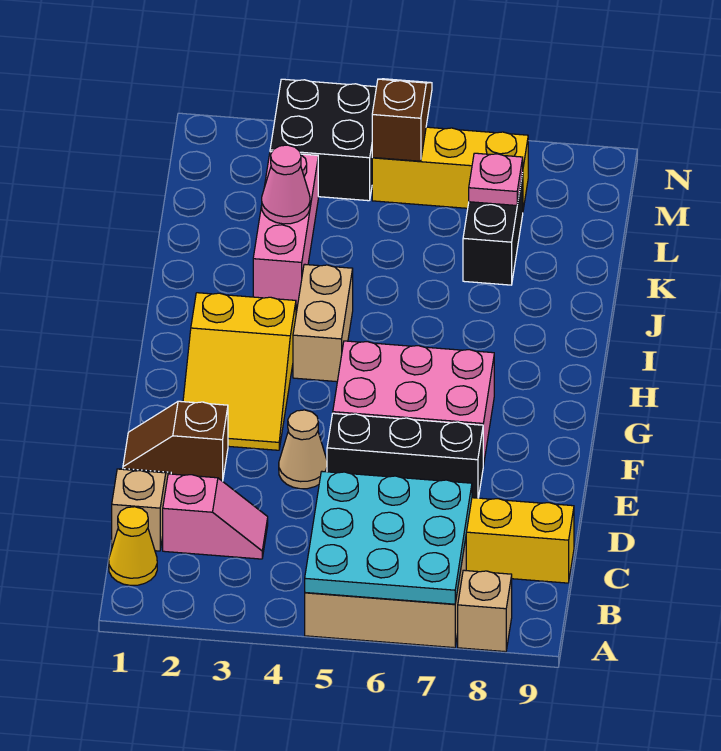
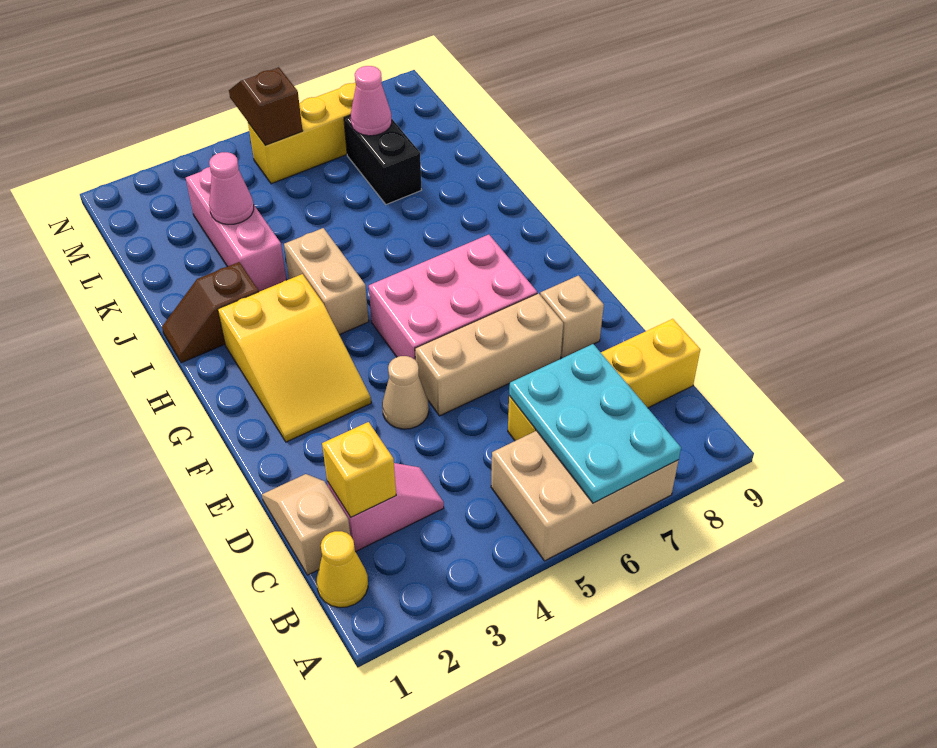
cyan plate A5:C7 level 2 -> cyan plate A6:C7 level 2
tan brick A8 level 1 -> tan brick E8 level 1
none -> yellow brick C2 level 2
brown slope E1:E2 level 1 top 2 -> brown slope I1:I2 level 1 top 2
black brick E5:E7 level 1 -> tan brick E5:E7 level 1
pink plate L7 level 2 -> pink cone L7 level 2
black brick M3:N4 level 1 -> none

